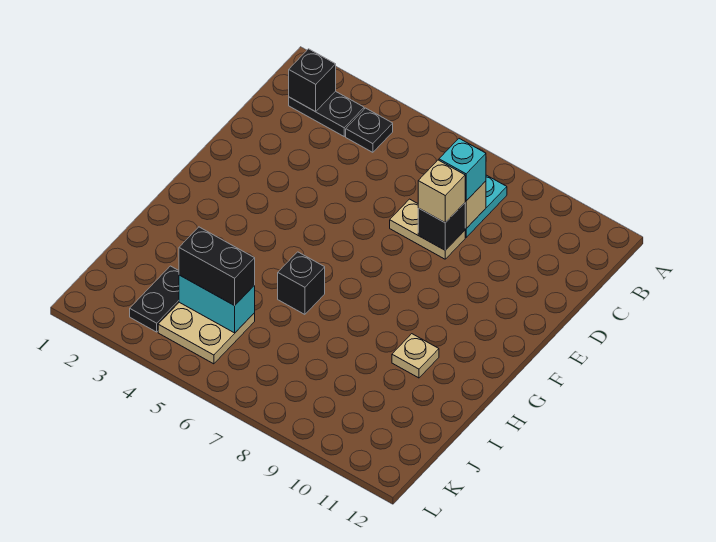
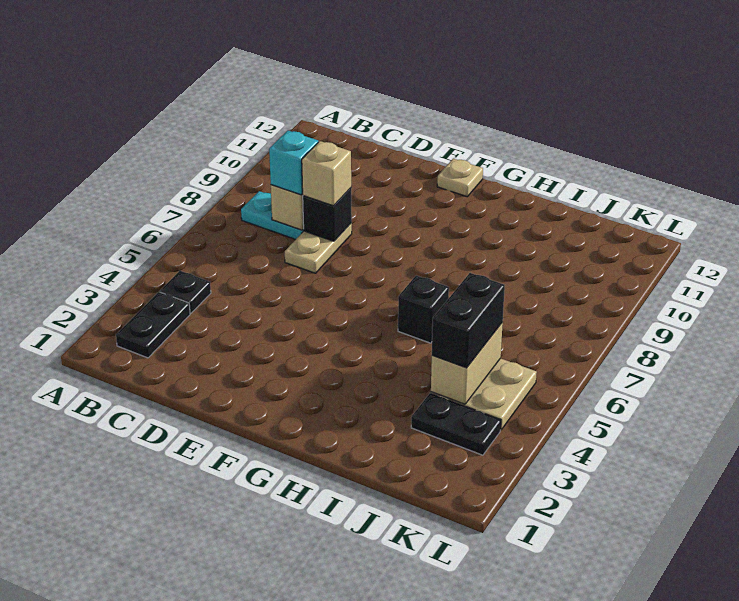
black brick B2 level 2 -> none
tan plate H10 level 1 -> tan plate F12 level 1
cyan brick J4:J5 level 2 -> tan brick J4:J5 level 2

